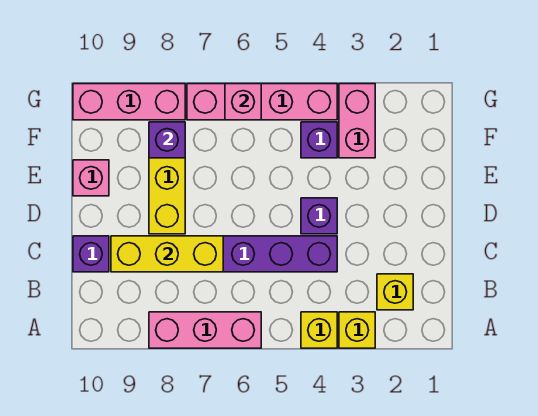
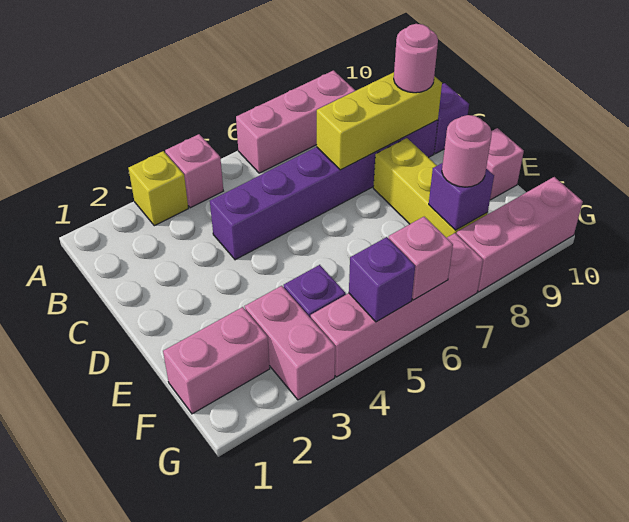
yellow brick A4 level 1 -> pink brick A4 level 1
yellow brick B2 level 1 -> none
none -> pink round brick C9 level 3
purple brick D4 level 1 -> purple brick G5 level 2
none -> pink brick F1:F2 level 1
none -> pink round brick F8 level 3

